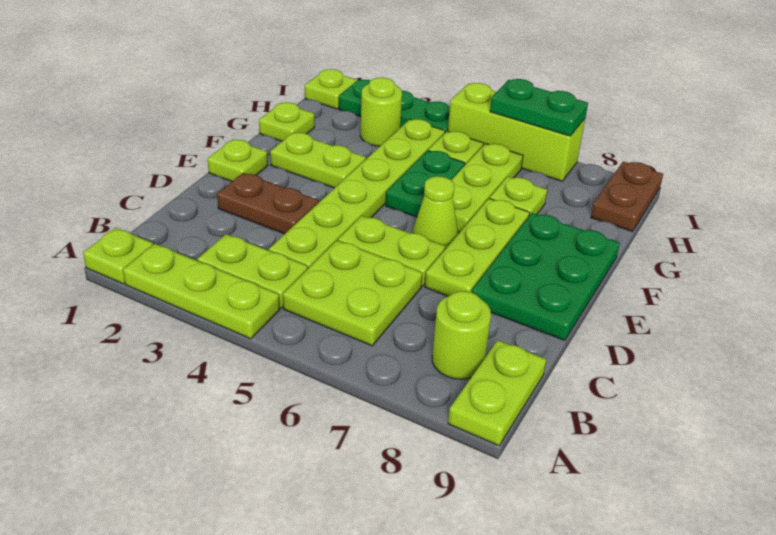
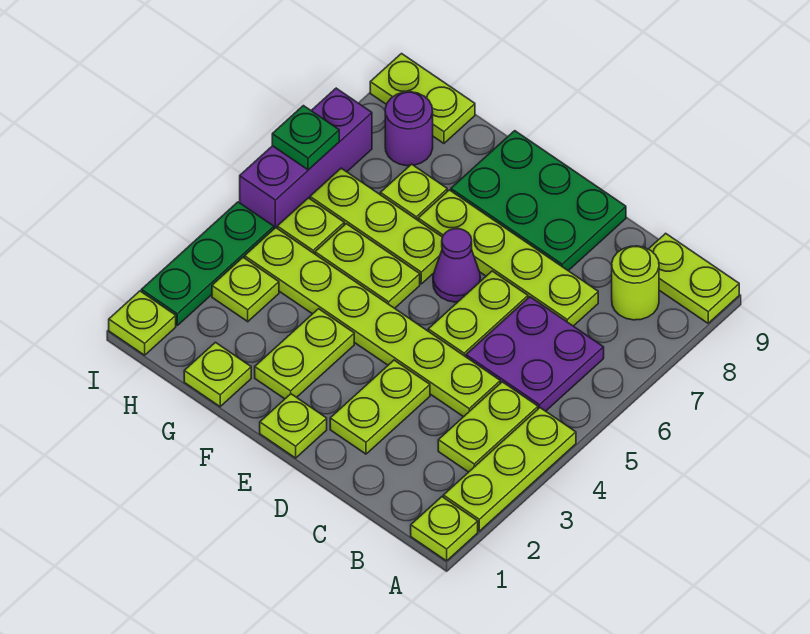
lime plate B5:C6 level 1 -> purple plate B5:C6 level 1
brown plate D2:D3 level 1 -> lime plate D2:D3 level 1
lime plate D7:F7 level 1 -> lime plate C7:F7 level 1
lime cone E6 level 1 -> purple cone E6 level 1
green plate F5:G5 level 1 -> lime plate F5:G5 level 1
lime round brick H3 level 1 -> lime plate H3 level 1
none -> purple round brick H8 level 1
brown plate H9:I9 level 1 -> lime plate H9:I9 level 1
lime brick I5:I7 level 1 -> purple brick I5:I7 level 1
green plate I6:I7 level 2 -> green plate I6 level 2

